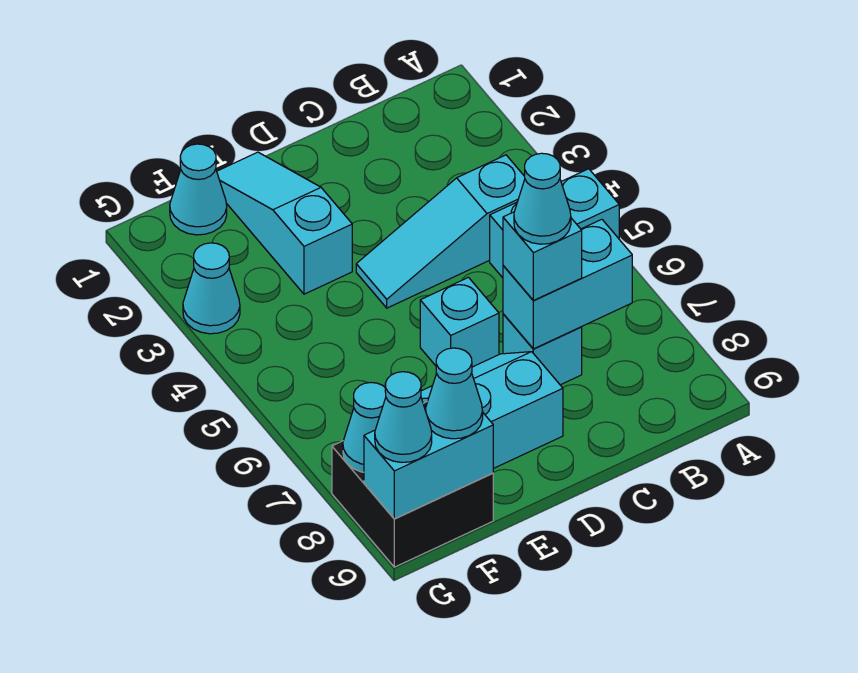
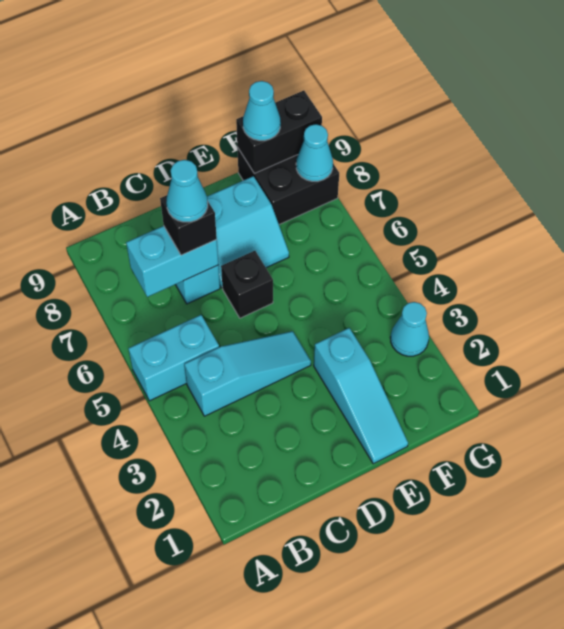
cyan brick C7 level 3 -> black brick C7 level 3
cyan brick D6 level 1 -> black brick D6 level 1
cyan cone F1 level 1 -> none
cyan brick F9:G9 level 2 -> black brick F9:G9 level 2
cyan cone G9 level 3 -> none

